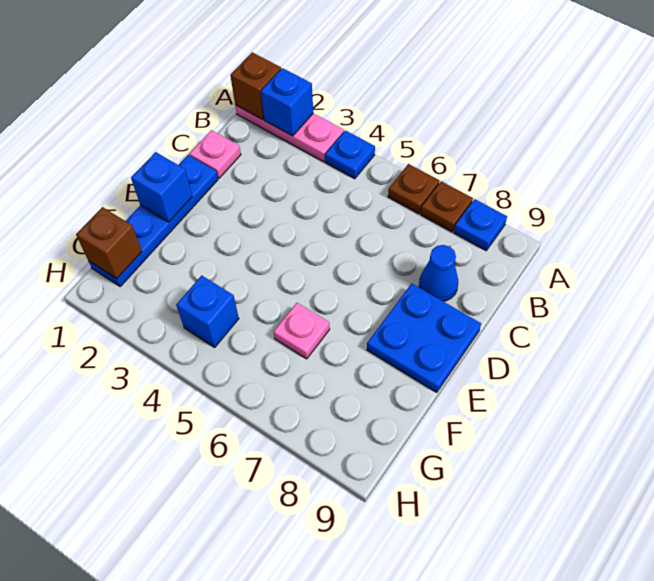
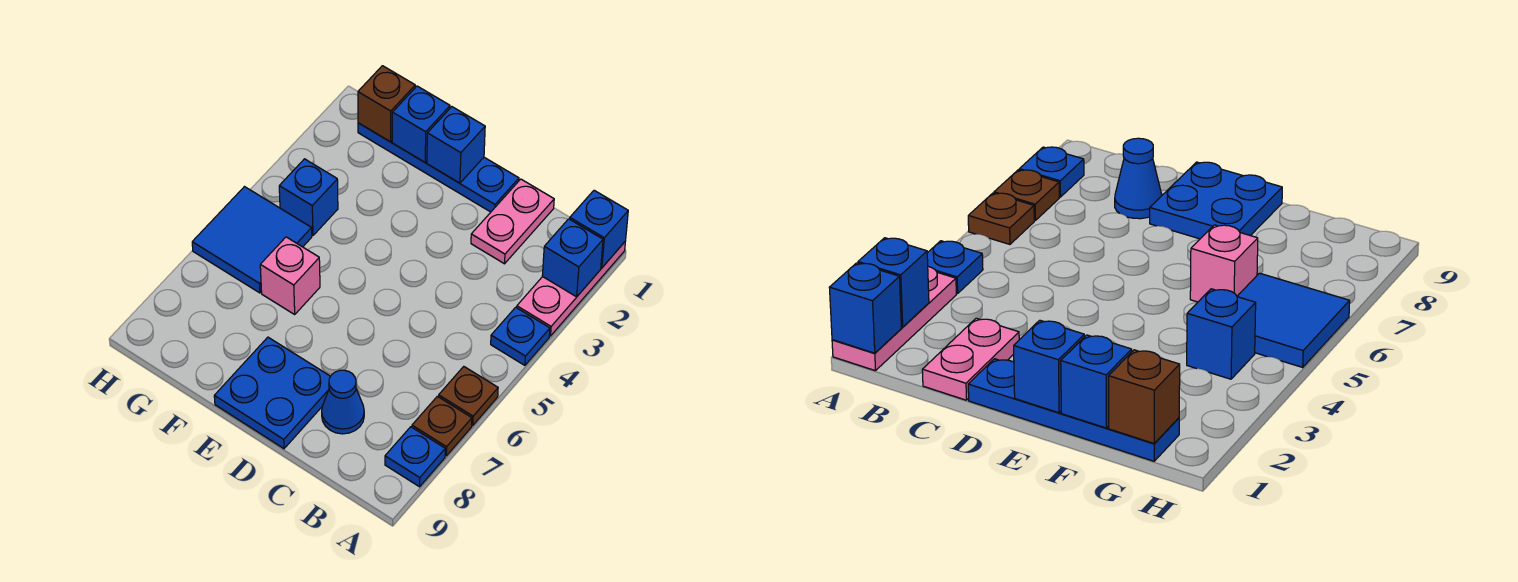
brown brick A1 level 2 -> blue brick A1 level 2
pink plate C1 level 1 -> pink plate C1:C2 level 1
none -> blue brick F1 level 2
pink plate F6 level 1 -> pink brick F6 level 1
none -> blue tile G5:H6 level 1

